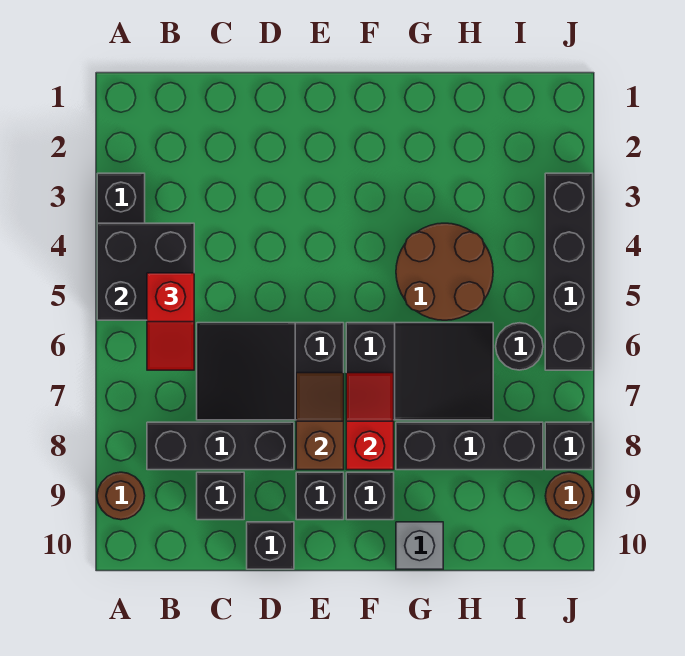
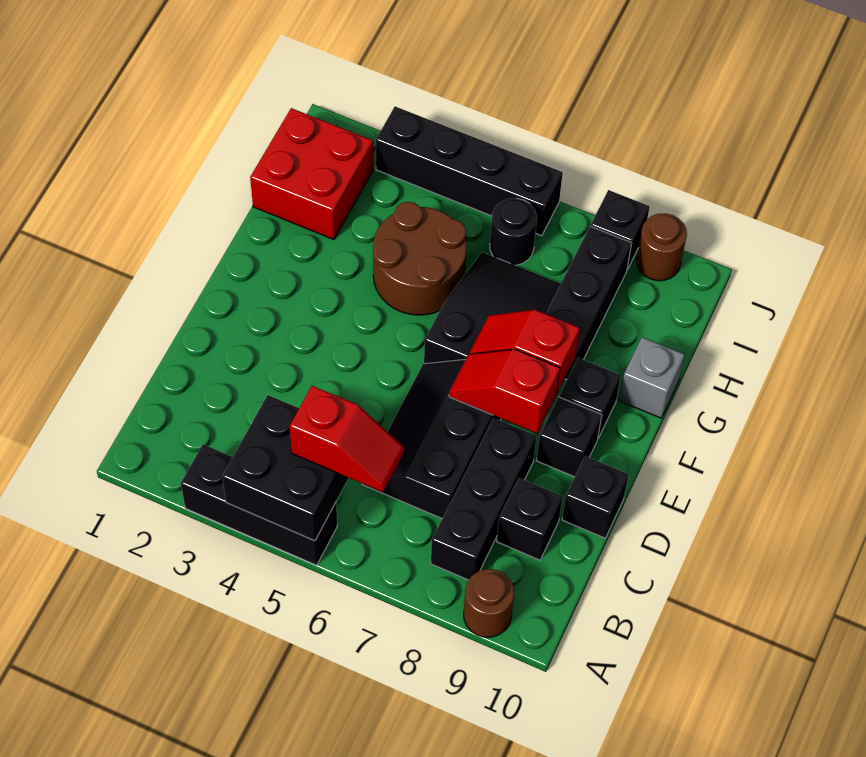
black slope C6:E7 level 1 top E -> black slope C6:E7 level 1 top 7
brown slope E7:E8 level 2 top 8 -> red slope E7:E8 level 2 top 8
none -> red brick H1:I2 level 1

